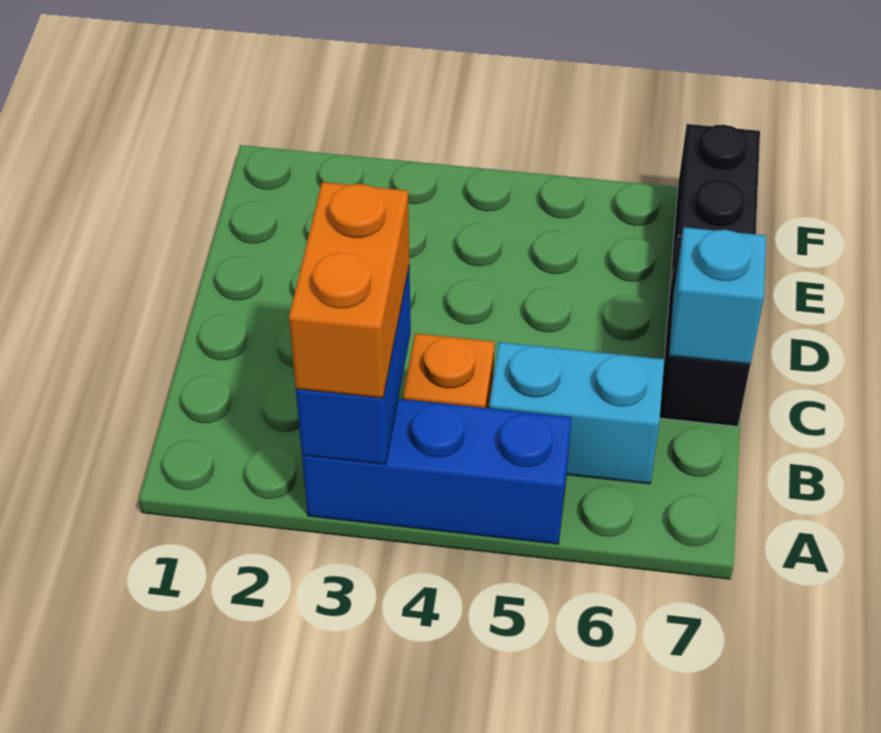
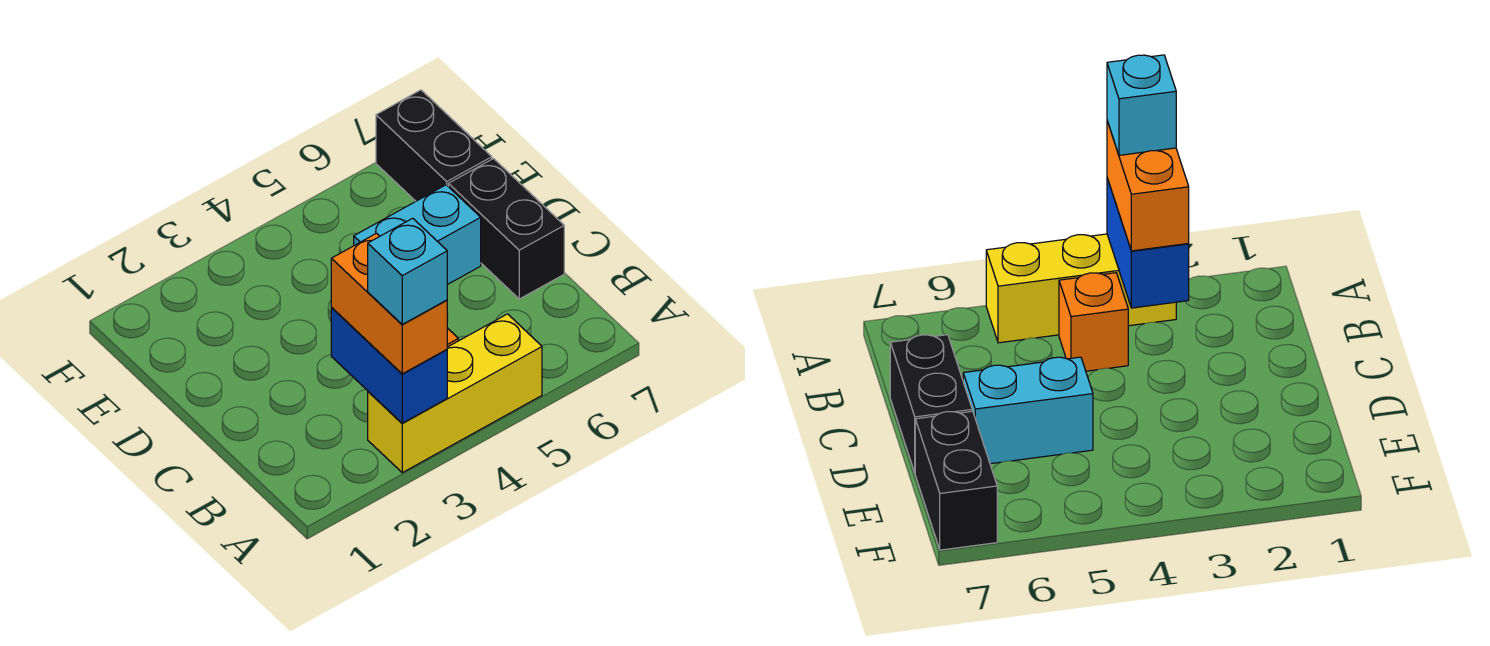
blue brick A3:A5 level 1 -> yellow brick A3:A5 level 1
cyan brick B5:B6 level 1 -> cyan brick D5:D6 level 1
cyan brick C7 level 2 -> cyan brick A3 level 4

